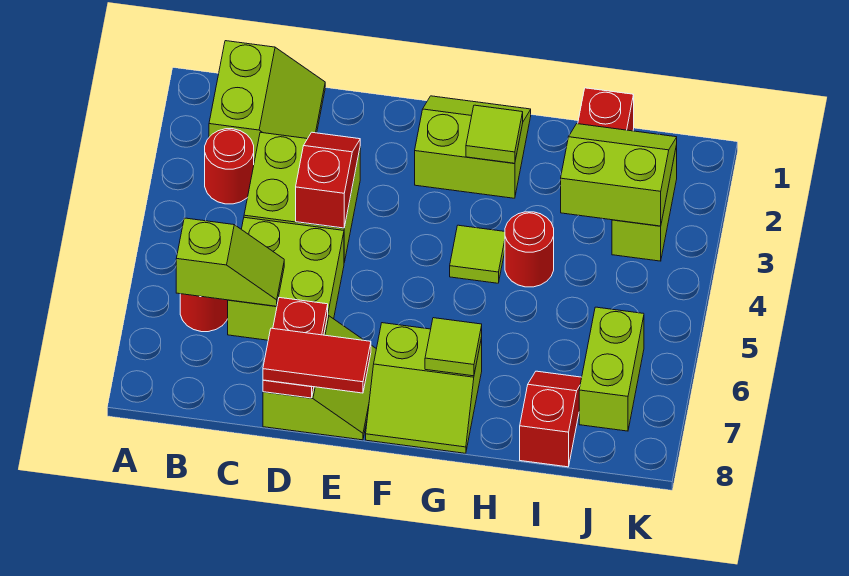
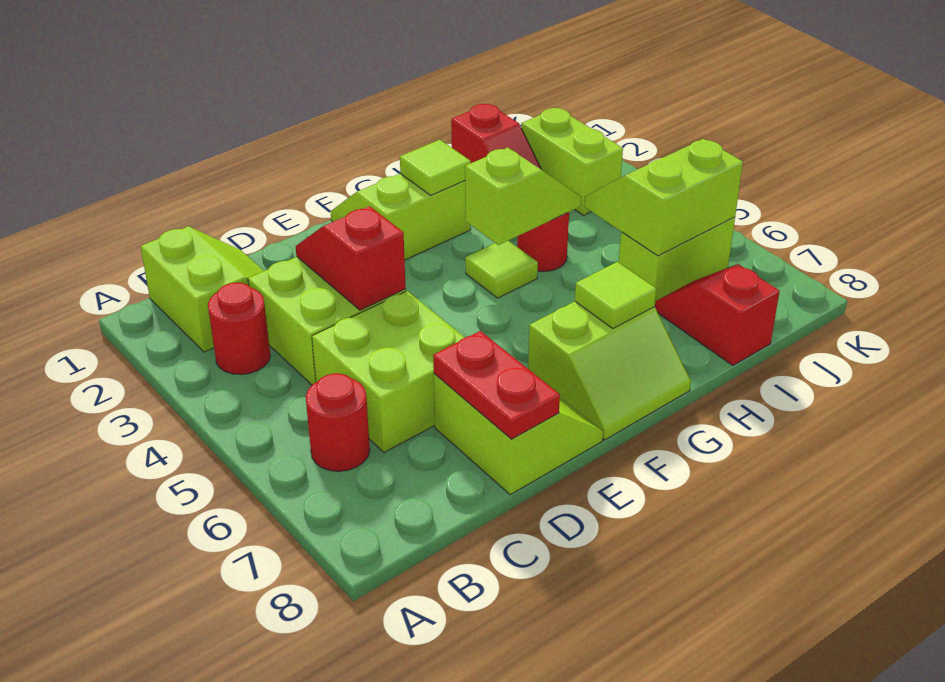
lime slope B6:C6 level 2 top B -> lime slope G4:H4 level 2 top G
red tile D8:E8 level 3 -> none
lime slope I2:J3 level 2 top 3 -> lime slope I5:J6 level 2 top 6
lime brick J6:J7 level 1 -> lime brick I6:J6 level 1

